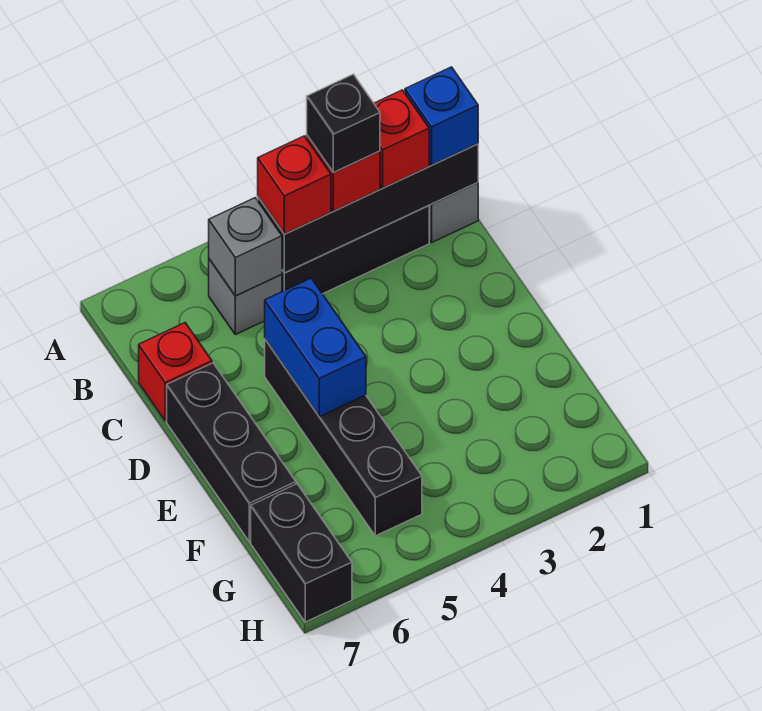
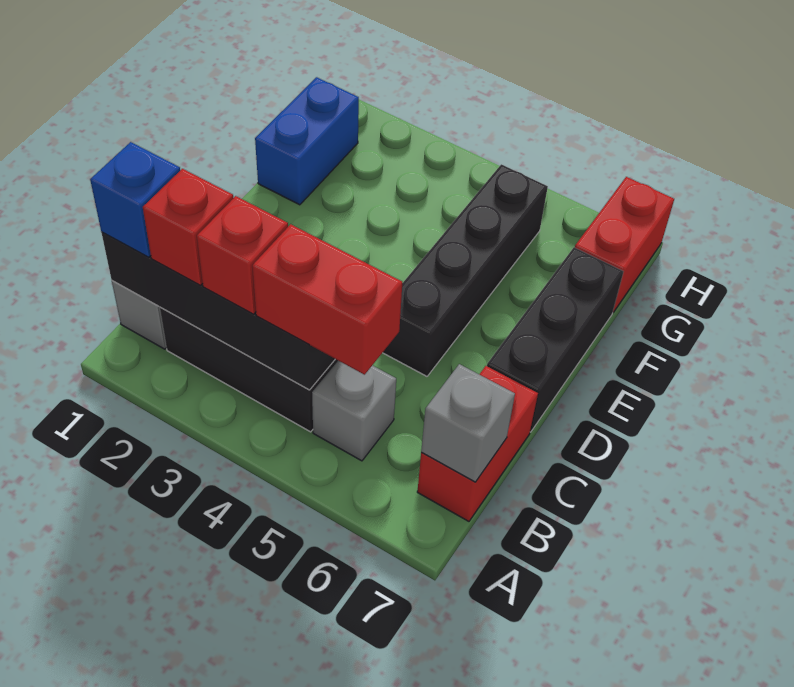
black brick B3 level 4 -> none
red brick B4 level 3 -> red brick B4:B5 level 3
grey brick B5 level 2 -> grey brick B7 level 2
red brick C7 level 1 -> red brick B7:C7 level 1
blue brick D5:E5 level 2 -> blue brick F1:G1 level 1
black brick G7:H7 level 1 -> red brick G7:H7 level 1

